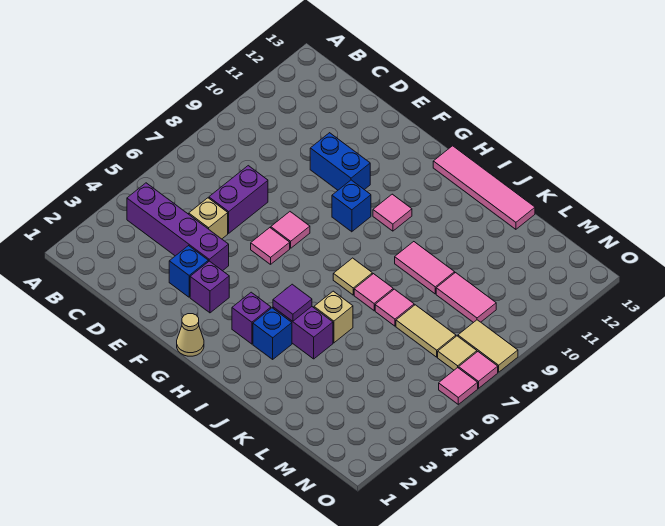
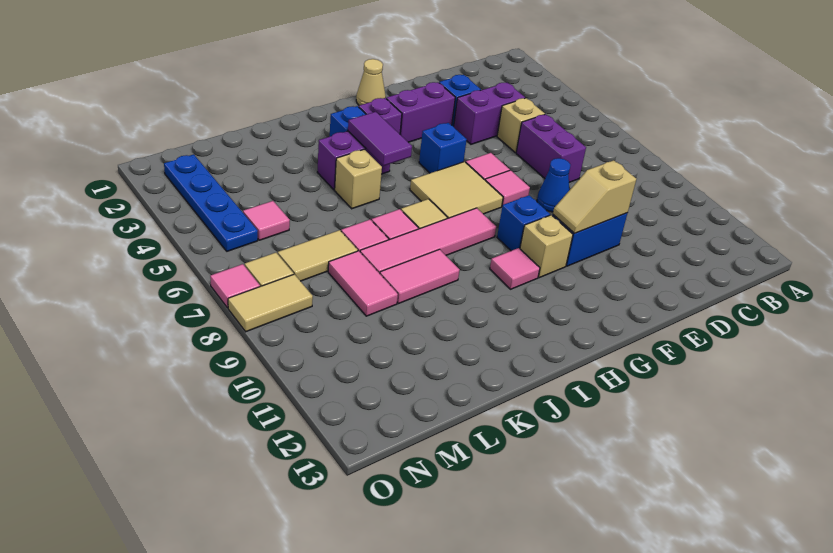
purple brick B4:E4 level 1 -> purple brick D4:E4 level 1
none -> blue cone E8 level 1
none -> tan slope E10:F10 level 2 top E
purple brick F3 level 1 -> purple brick F3:G3 level 1
none -> blue brick G5 level 1
none -> tan tile G6:H7 level 1
none -> tan brick G10 level 1
pink tile H13:K13 level 1 -> pink tile H8:K8 level 1
purple tile I4 level 2 -> purple tile I4:I5 level 2
pink tile L9:M9 level 1 -> pink tile L8:L9 level 1
none -> blue plate N2:N5 level 1
pink tile O6 level 1 -> pink tile M5 level 1

